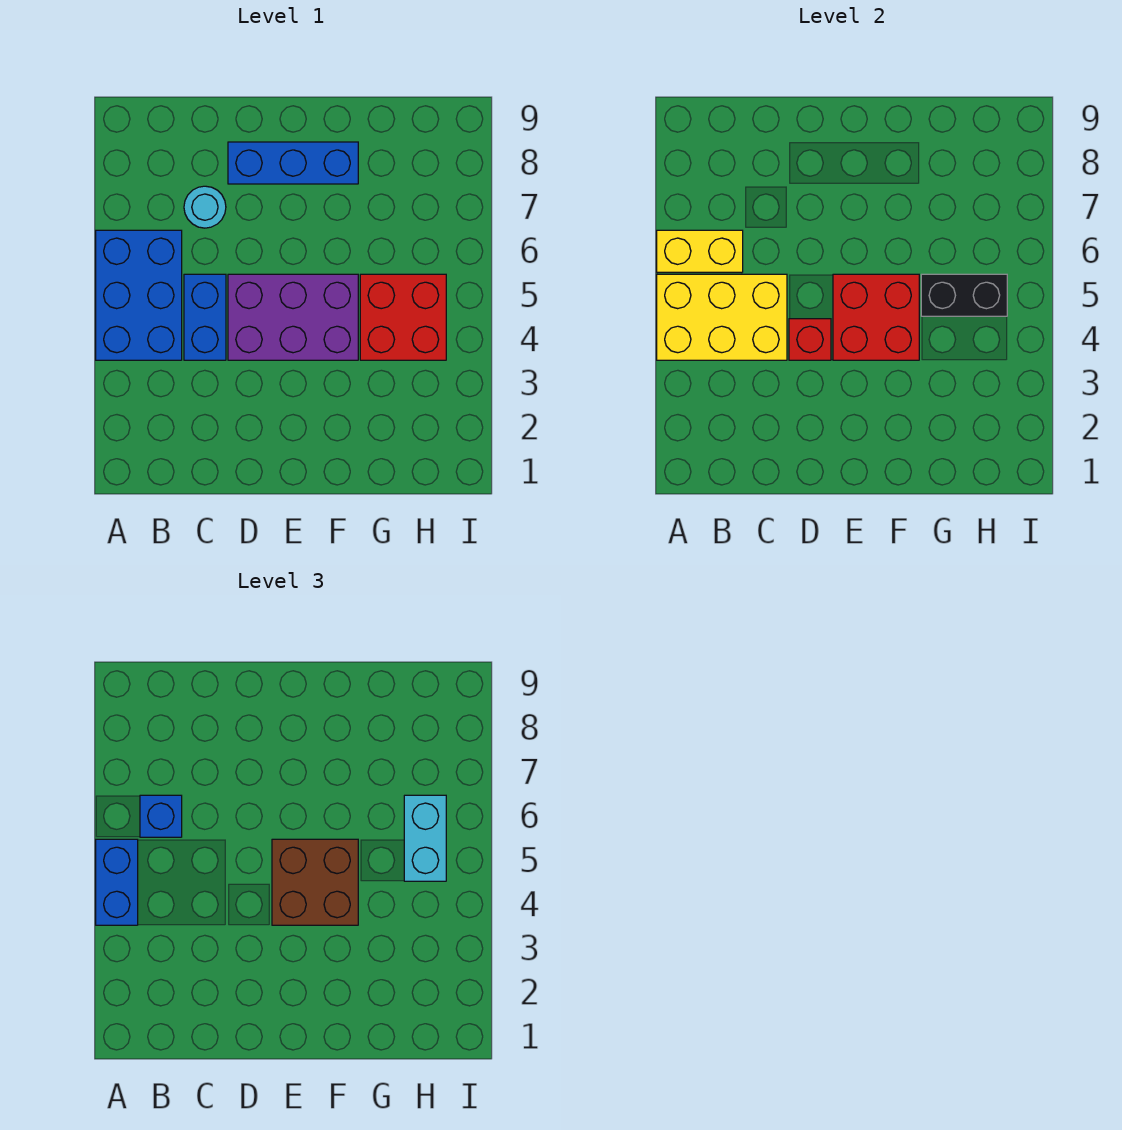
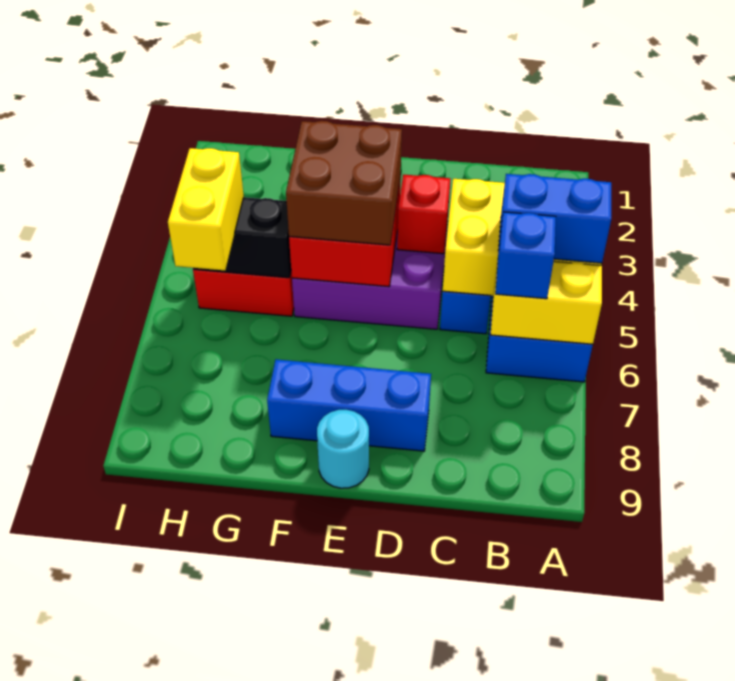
blue brick A4:A5 level 3 -> blue brick A5:B5 level 3
cyan round brick C7 level 1 -> cyan round brick E9 level 1
cyan brick H5:H6 level 3 -> yellow brick H5:H6 level 3

